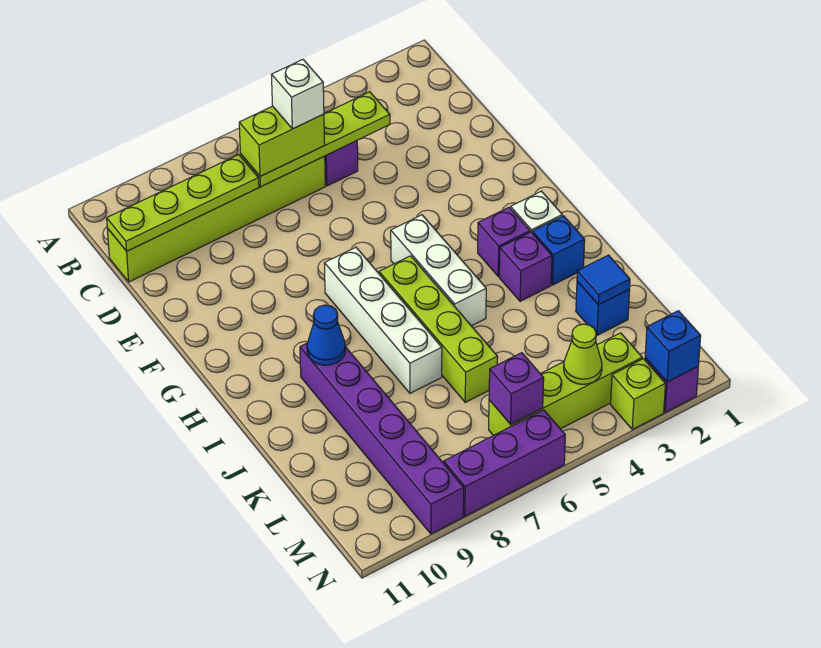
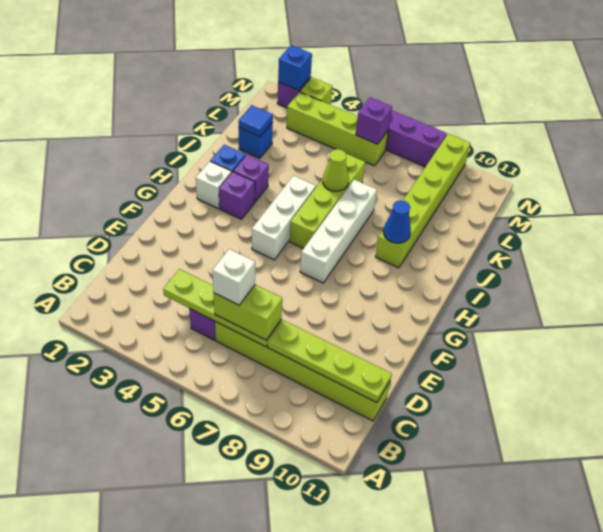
purple brick I9:N9 level 1 -> lime brick I9:N9 level 1
lime cone M4 level 2 -> lime cone J6 level 2

